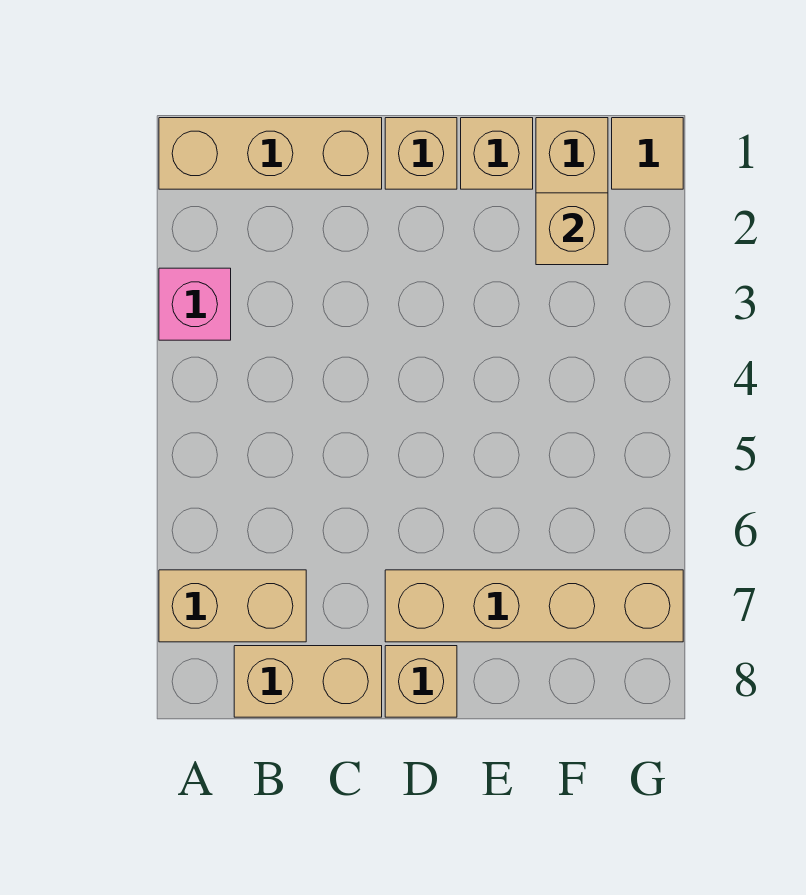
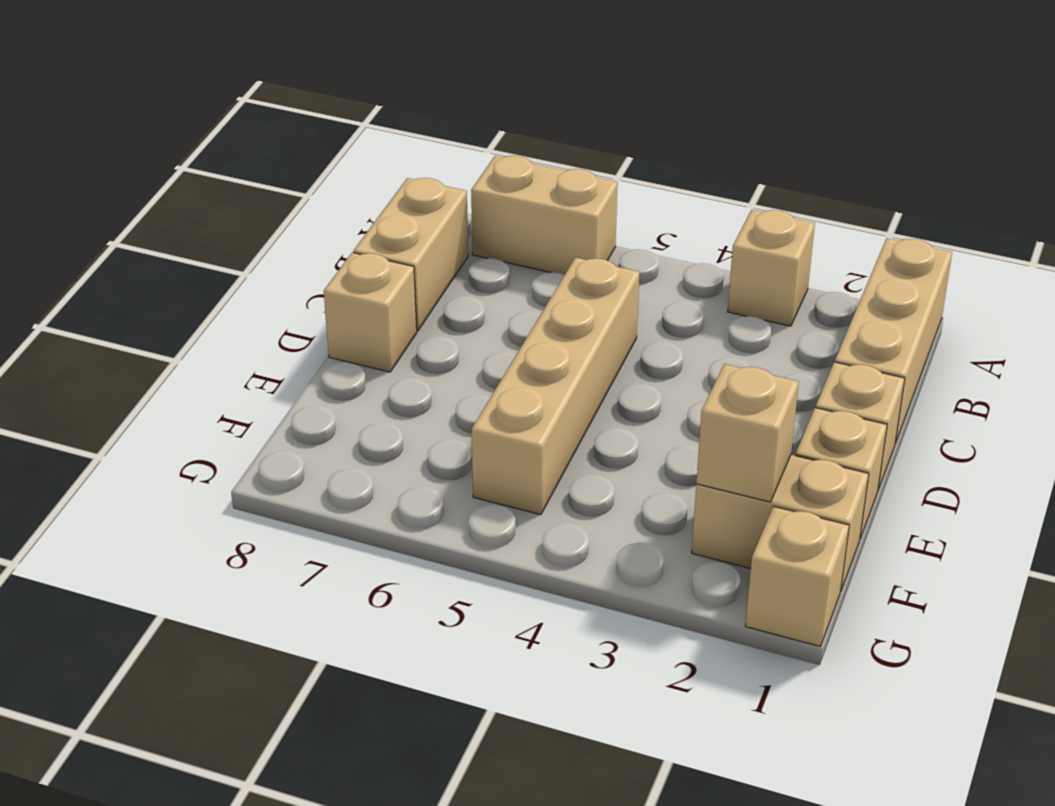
pink brick A3 level 1 -> tan brick A3 level 1
tan brick A7:B7 level 1 -> tan brick A6:A7 level 1
tan brick D7:G7 level 1 -> tan brick C5:F5 level 1
tan tile G1 level 1 -> tan brick G1 level 1

